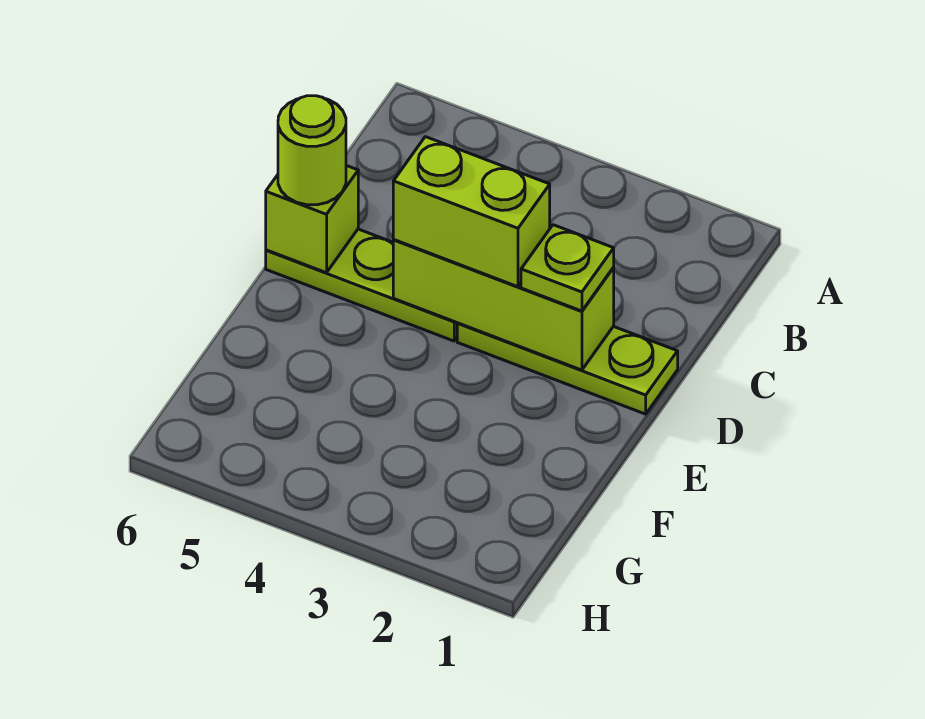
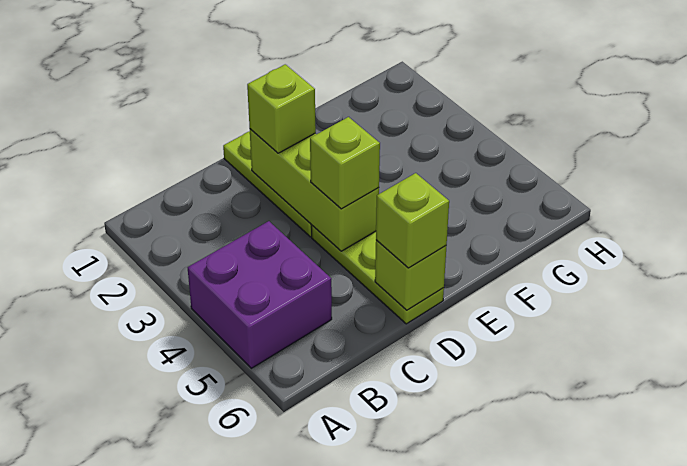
none -> purple brick A4:B5 level 1
lime plate D2 level 3 -> lime brick D2 level 3
lime brick D3:D4 level 3 -> lime brick D4 level 3
lime round brick D6 level 3 -> lime brick D6 level 3

